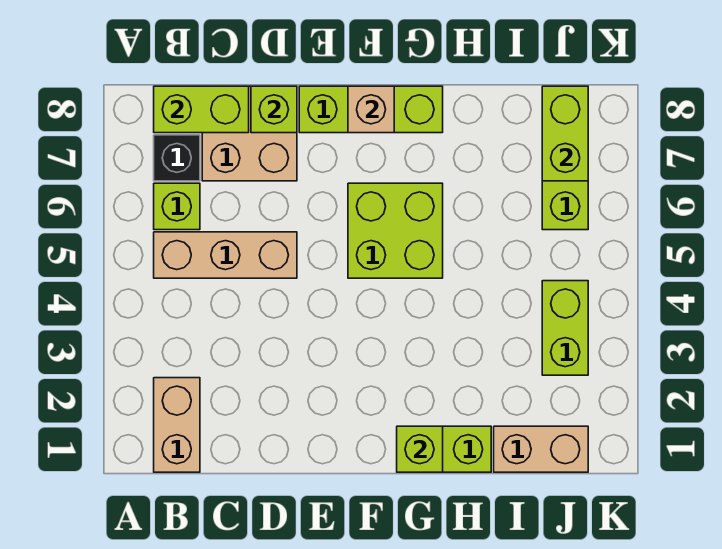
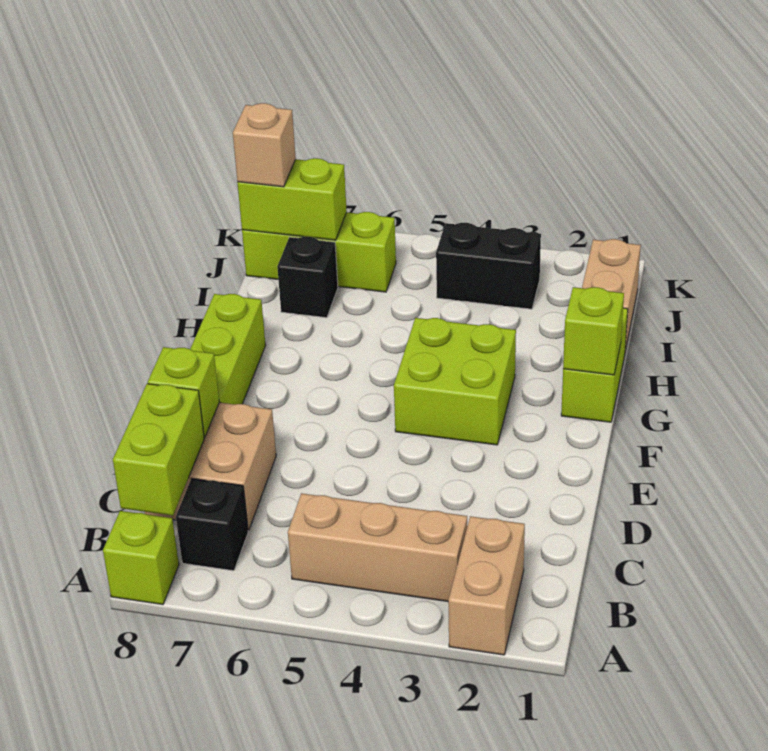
tan brick B1:B2 level 1 -> tan brick A2:B2 level 1
tan brick B5:D5 level 1 -> tan brick B3:B5 level 1
lime brick B6 level 1 -> lime brick A8 level 1
lime brick F5:G6 level 1 -> lime brick F3:G4 level 1
tan brick F8 level 2 -> tan brick J8 level 3
none -> black brick I7 level 1
lime brick J3:J4 level 1 -> black brick J3:J4 level 1

